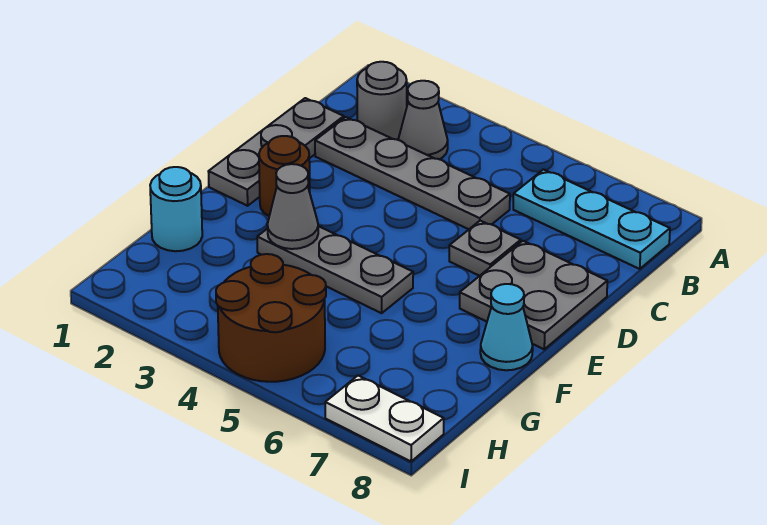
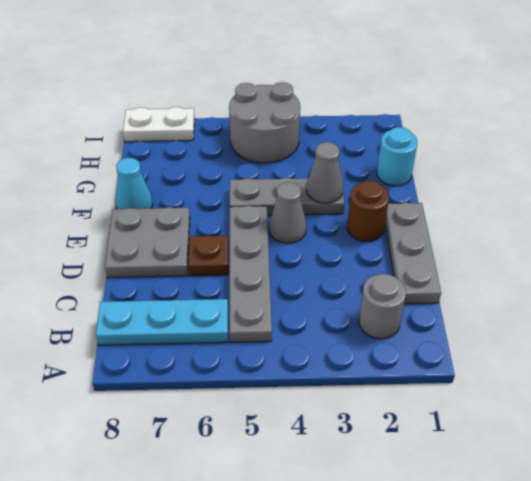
grey cone B3 level 1 -> grey cone E4 level 1
grey plate C2:C5 level 1 -> grey plate B5:E5 level 1
grey plate D6 level 1 -> brown plate D6 level 1
brown round brick H4:I5 level 1 -> grey round brick H4:I5 level 1

